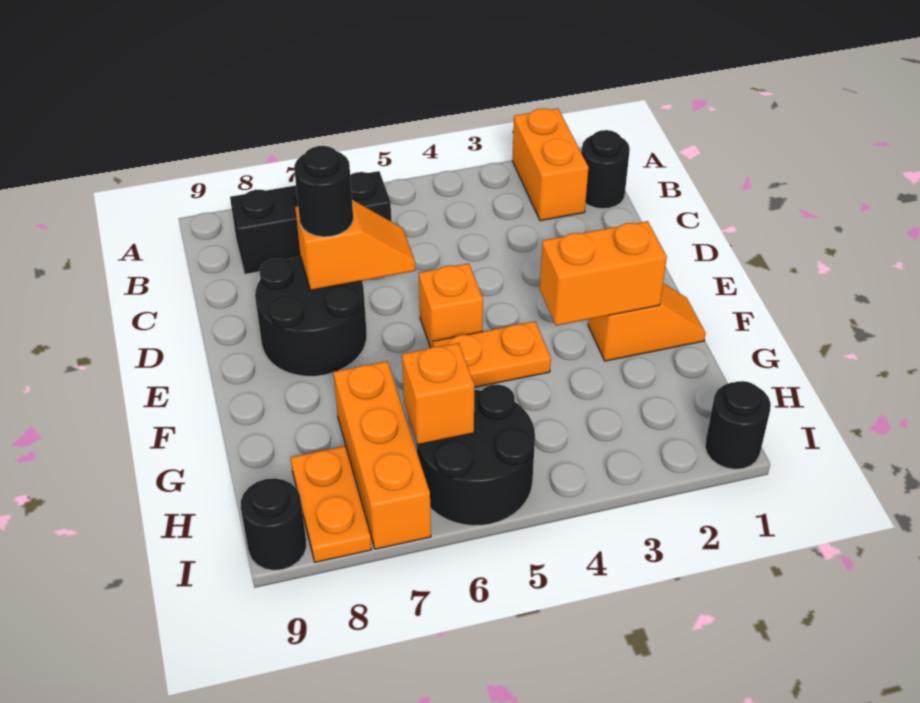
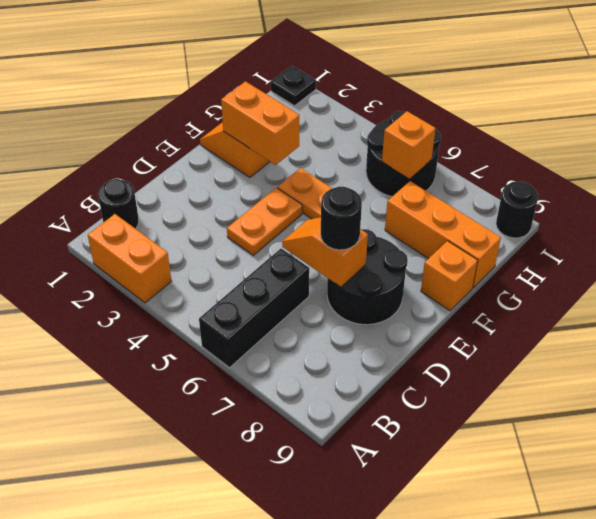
orange brick A2:B2 level 1 -> orange brick A2:A3 level 1
black brick B6:B8 level 1 -> black brick A6:C6 level 1
orange brick E5 level 1 -> orange brick F9 level 1
orange brick G7:I7 level 1 -> orange brick G7:G9 level 1
orange plate H8:I8 level 1 -> orange plate D4:E4 level 1
black round brick I1 level 1 -> black plate I1 level 1

